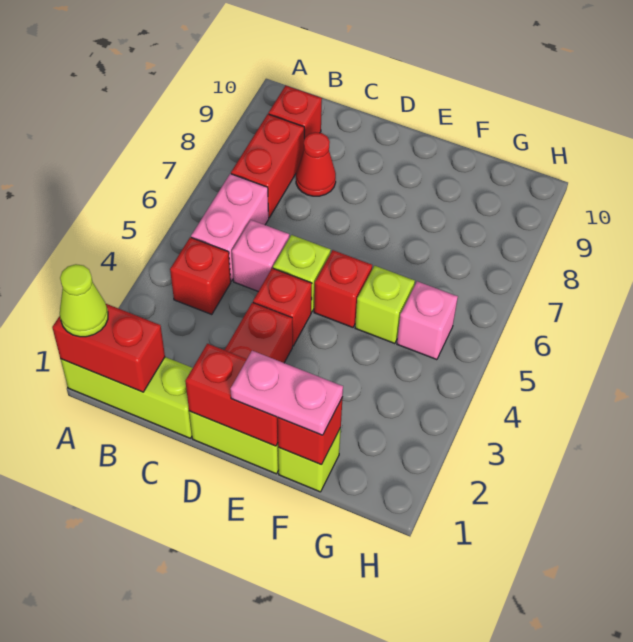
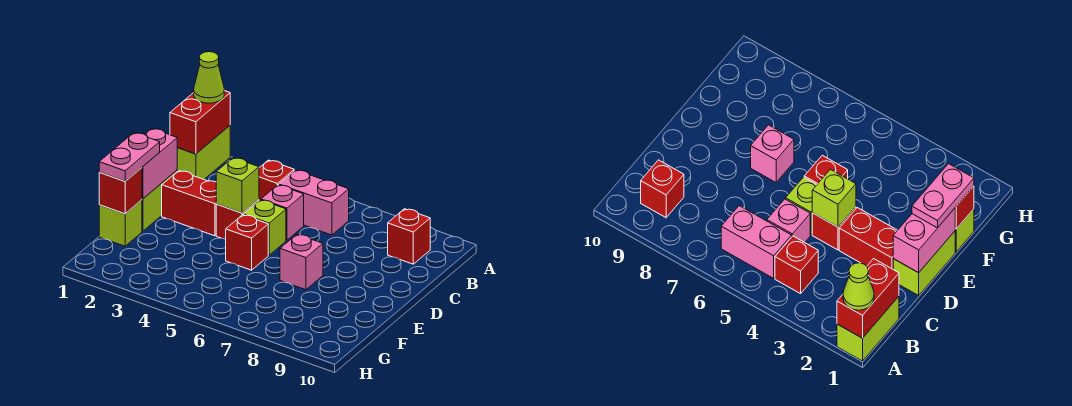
lime brick A1:C1 level 1 -> lime brick A1:B1 level 1
red brick B7:B8 level 1 -> none
red cone C8 level 1 -> none
red brick D1:E1 level 2 -> pink brick D1:E1 level 2
lime brick F5 level 1 -> lime brick D4 level 2
pink brick G5 level 1 -> pink brick E7 level 1

